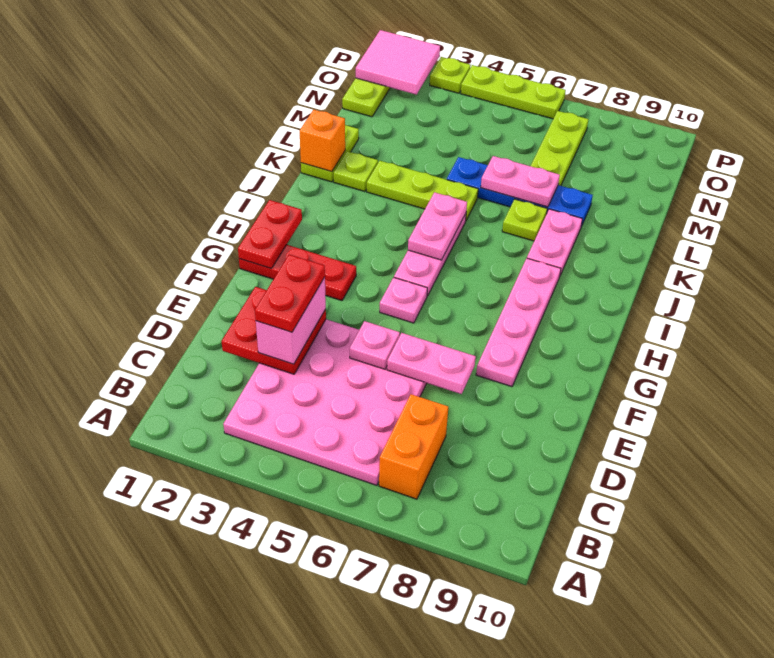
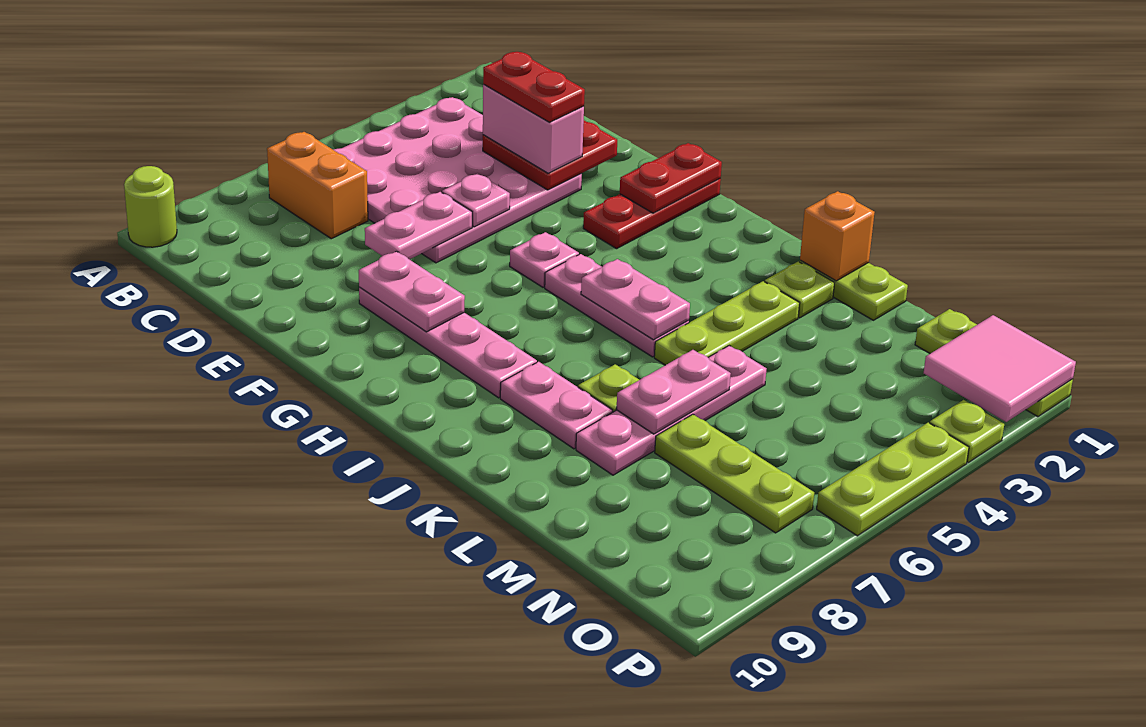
none -> lime round brick A10 level 1
none -> pink plate F8:G8 level 2
red plate G1:H1 level 2 -> red plate G1:G2 level 2
blue plate L5:L8 level 1 -> pink plate L5:L8 level 1

